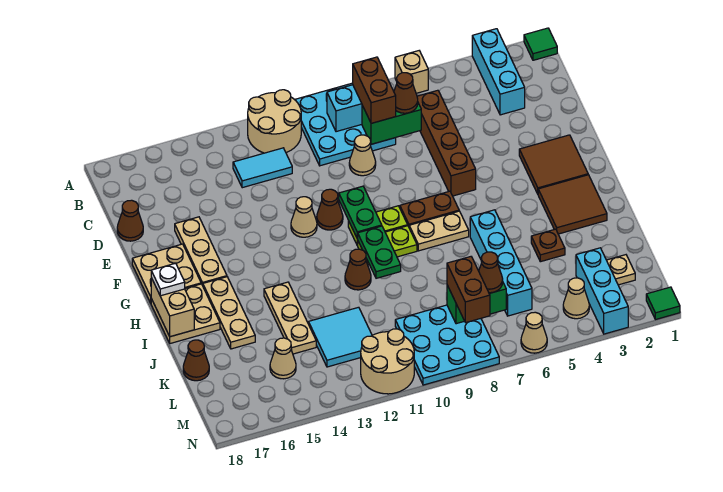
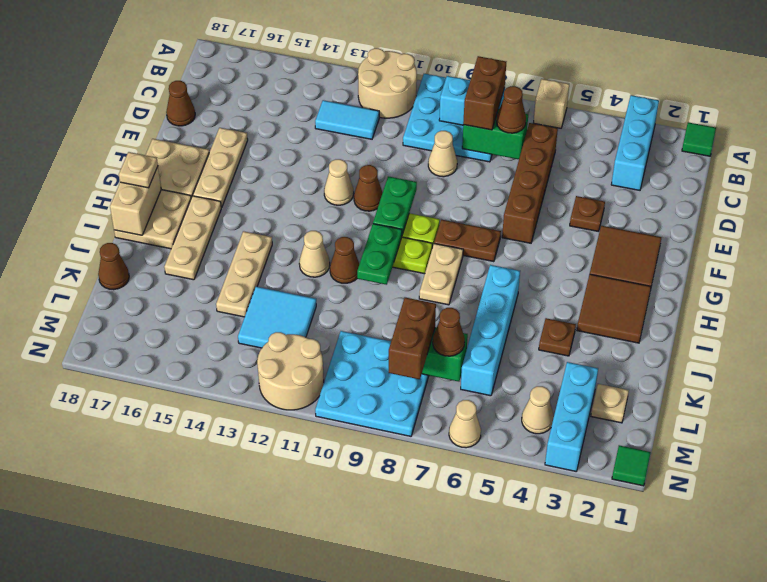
none -> brown plate E4 level 1
tan plate H7:H8 level 1 -> tan plate H8:I8 level 1
white plate H18 level 3 -> tan plate H18 level 3
tan cone L15 level 1 -> tan cone I12 level 1

